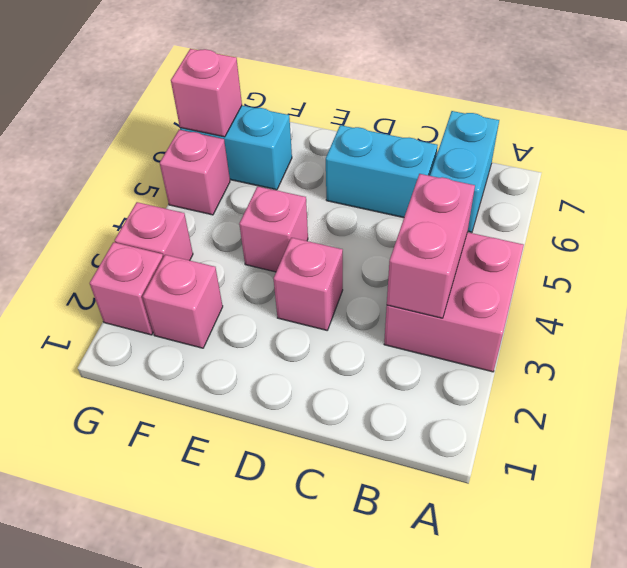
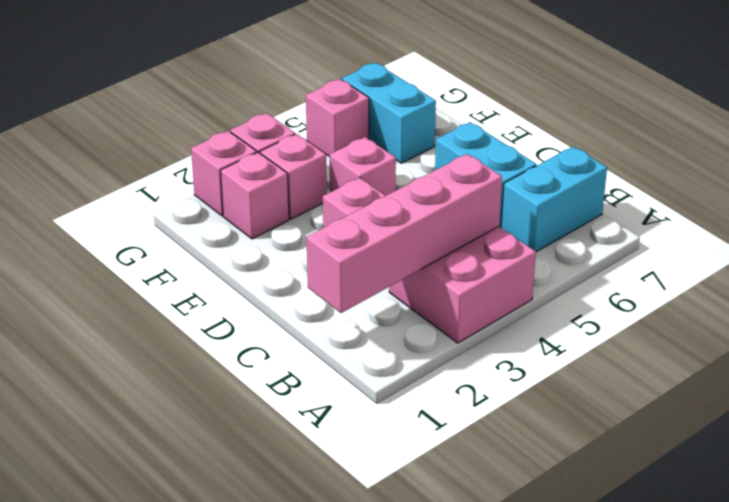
pink brick B3:B4 level 2 -> pink brick B1:B4 level 2
pink brick G6 level 2 -> pink brick F3 level 1

